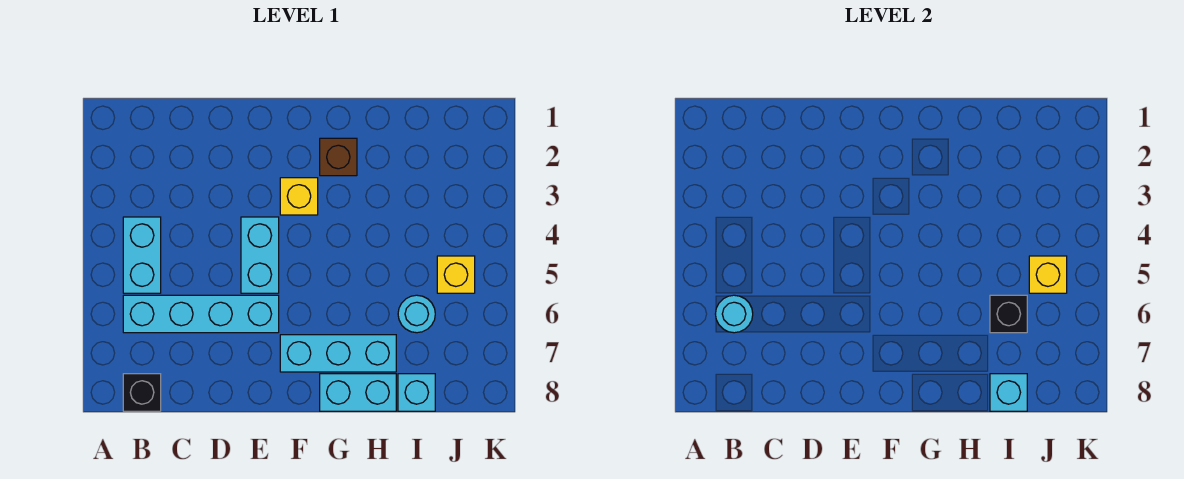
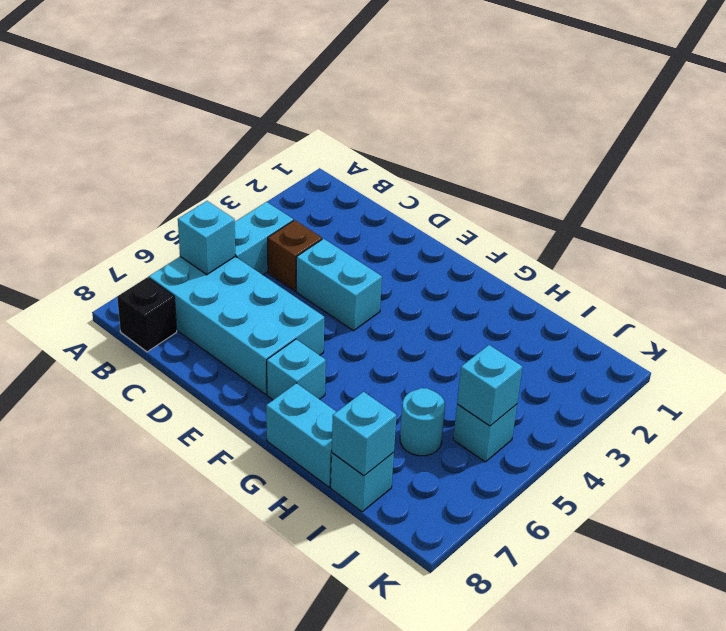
cyan brick B6:E6 level 1 -> cyan brick B6:E7 level 1
cyan round brick B6 level 2 -> cyan brick B6 level 2
cyan brick E4:E5 level 1 -> cyan brick D4:E4 level 1
yellow brick F3 level 1 -> none
cyan brick F7:H7 level 1 -> cyan brick F7 level 1
brown brick G2 level 1 -> brown brick C4 level 1
black brick I6 level 2 -> none
yellow brick J5 level 1 -> cyan brick J5 level 1
yellow brick J5 level 2 -> cyan brick J5 level 2

